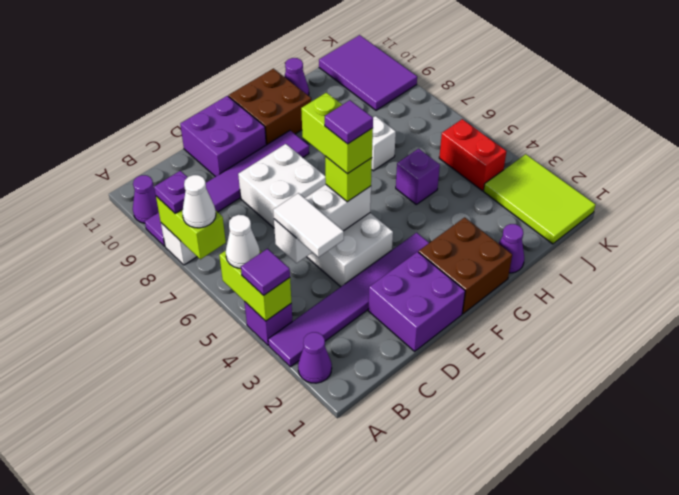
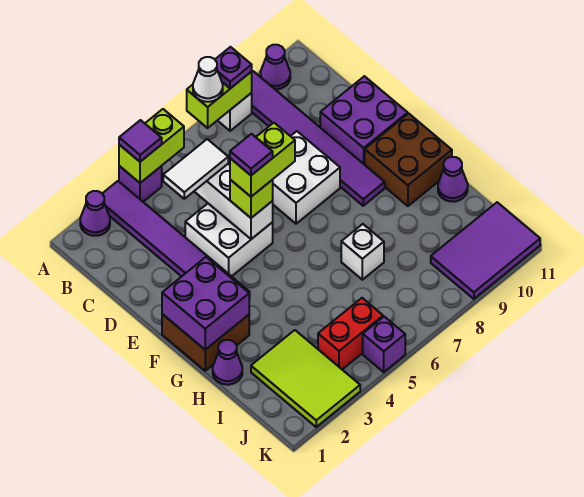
white cone A5 level 3 -> none
purple brick D1:E2 level 1 -> purple brick F1:G2 level 2
purple brick H5 level 1 -> purple brick K5 level 1
lime tile J1:K3 level 1 -> lime tile I2:K3 level 1

